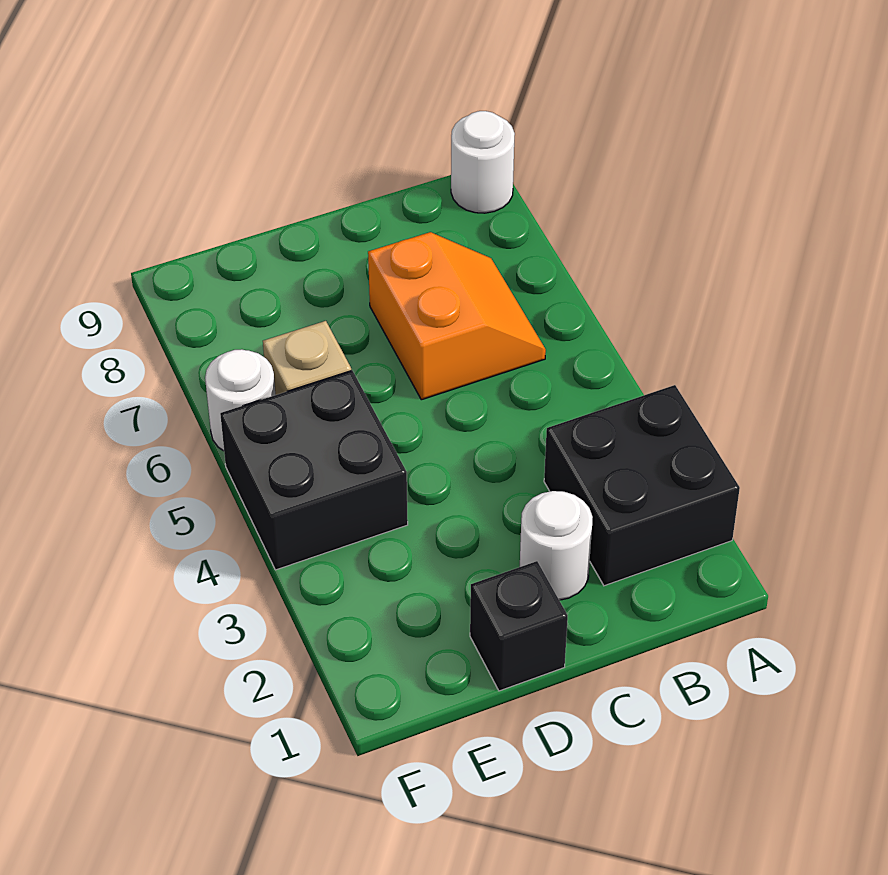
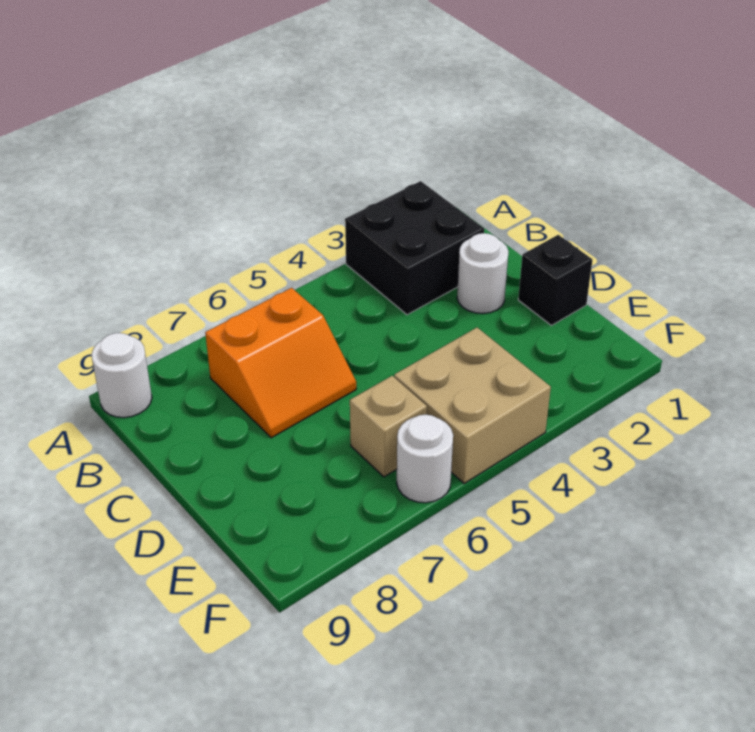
orange slope B6:C7 level 1 top C -> orange slope B6:C7 level 1 top B
black brick E4:F5 level 1 -> tan brick E4:F5 level 1

